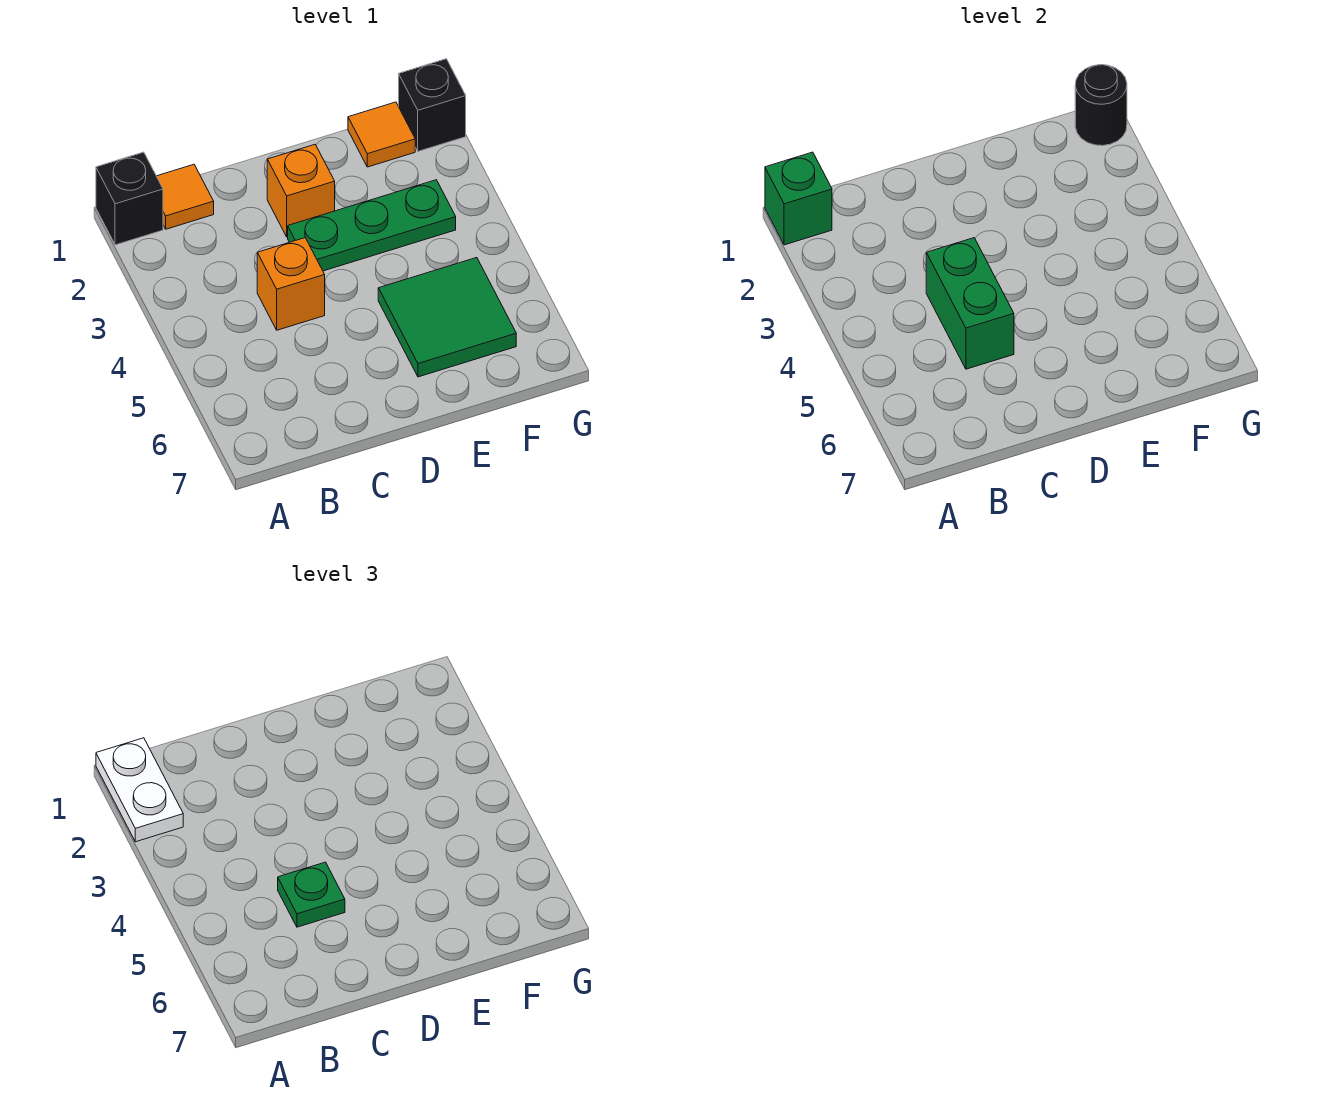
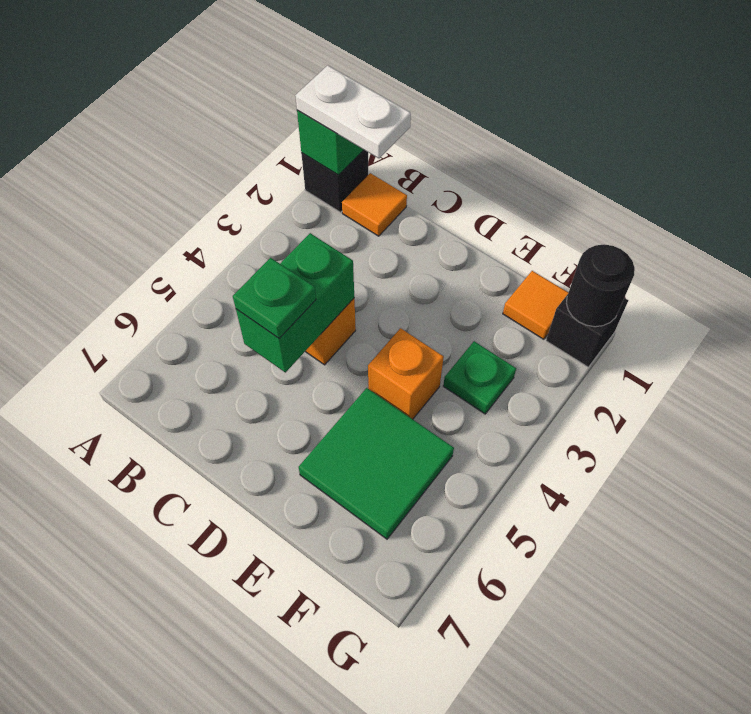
white plate A1:A2 level 3 -> white plate A1:B1 level 3
orange brick D2 level 1 -> orange brick E4 level 1
green plate D3:F3 level 1 -> green plate F3 level 1

